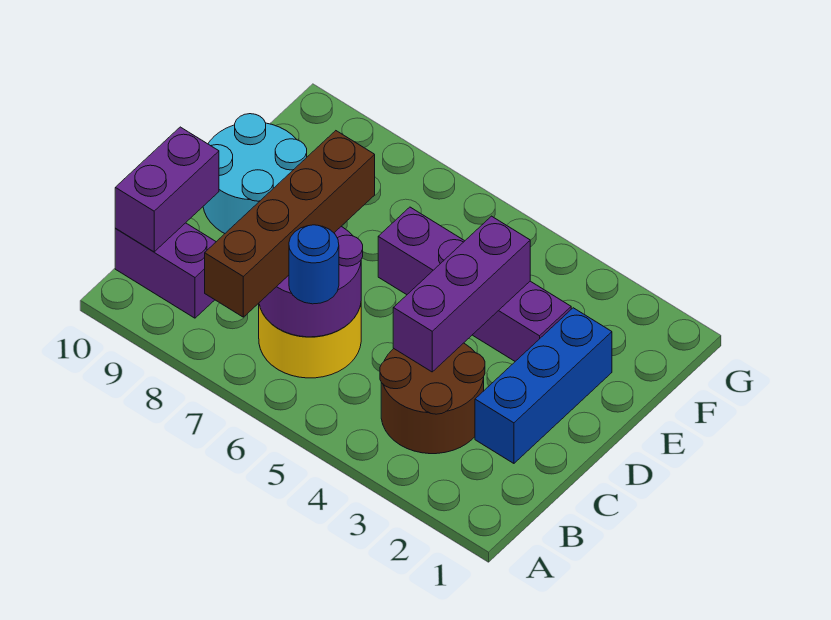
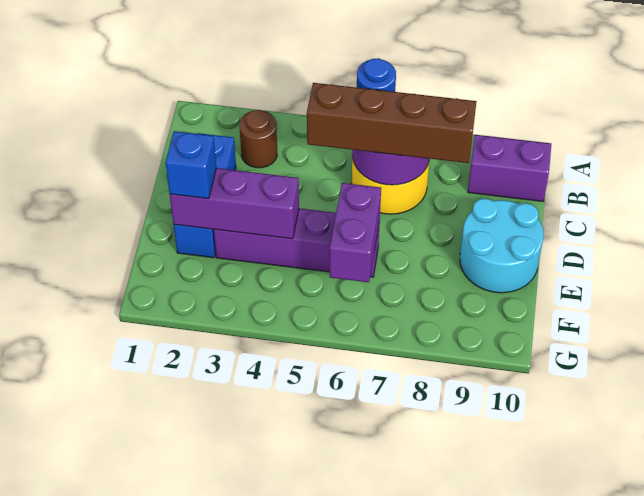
brown brick A7:D7 level 3 -> brown brick C5:C8 level 3
brown round brick B3:C4 level 1 -> brown round brick B3 level 1
purple brick B10:C10 level 2 -> purple brick E6:F6 level 2
purple brick C4:E4 level 2 -> purple brick E2:E4 level 2
none -> blue brick E2 level 3

